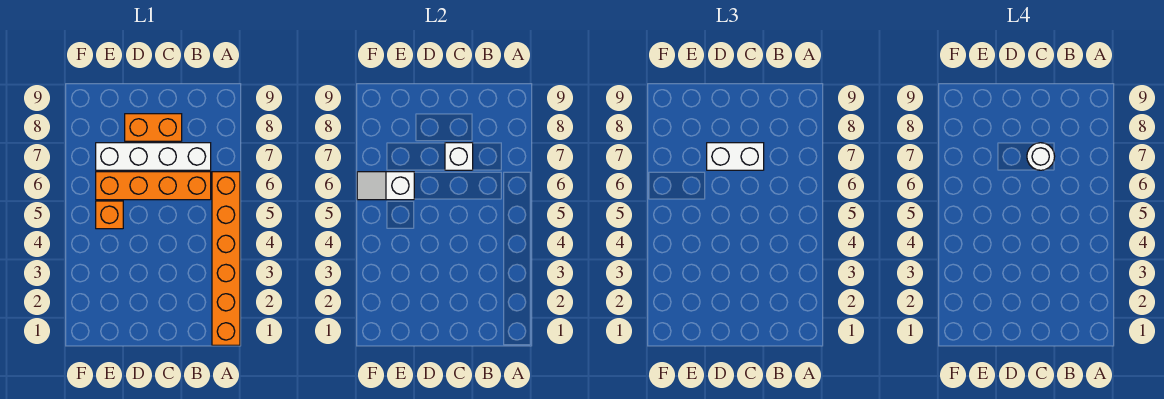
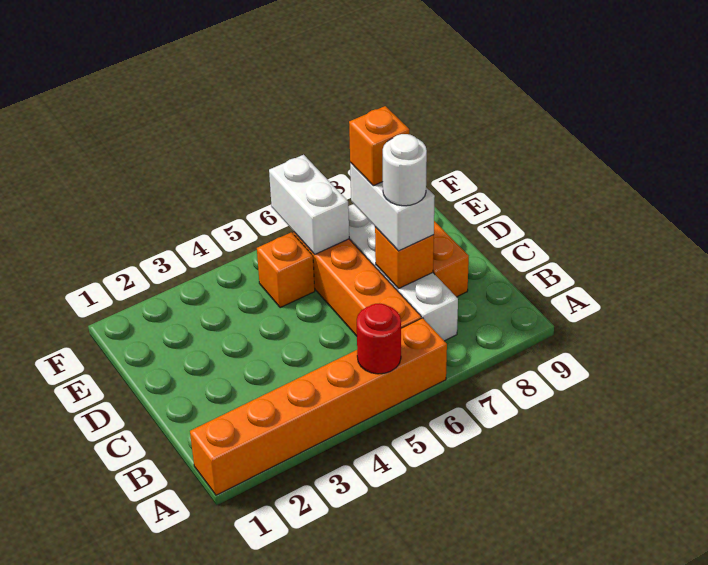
none -> red round brick A5 level 2
white brick C7 level 2 -> orange brick C7 level 2
none -> orange brick D7 level 4
white slope E6:F6 level 2 top E -> white brick E6:F6 level 2

